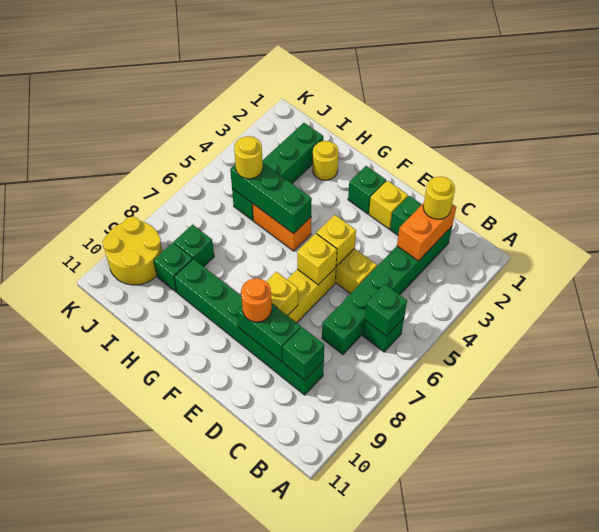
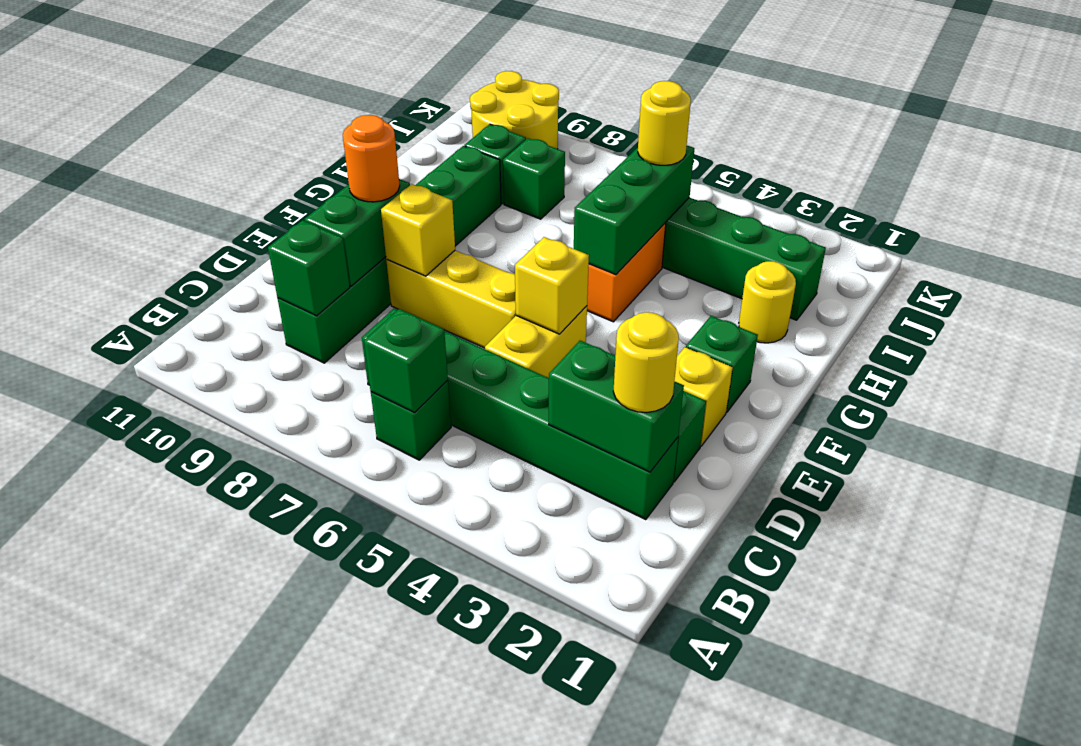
orange brick C2:C3 level 2 -> green brick C2:C3 level 2
yellow brick E6 level 2 -> none

